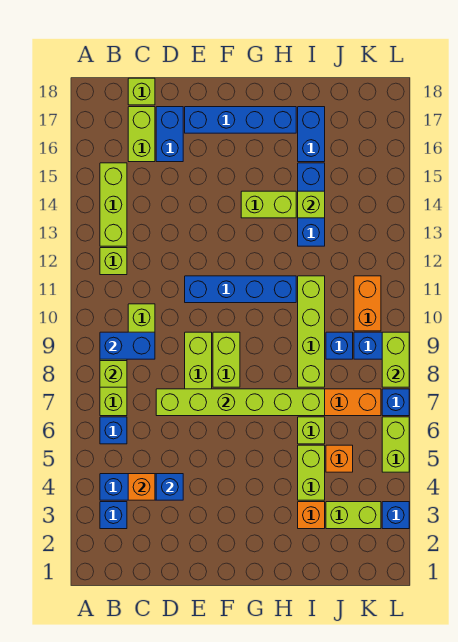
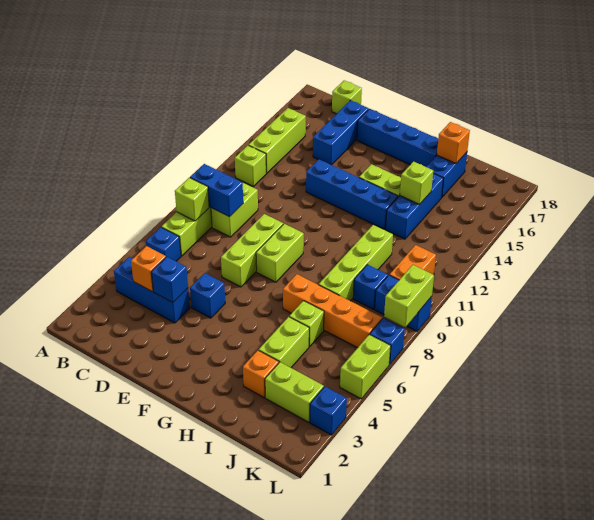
blue brick B3 level 1 -> blue brick E5 level 1
lime brick C16:C17 level 1 -> none
lime brick D7:I7 level 2 -> none
blue brick D16:D17 level 1 -> blue brick D15:D17 level 1
blue brick E11:H11 level 1 -> blue brick E13:H13 level 1
orange brick J5 level 1 -> orange brick I17 level 2

